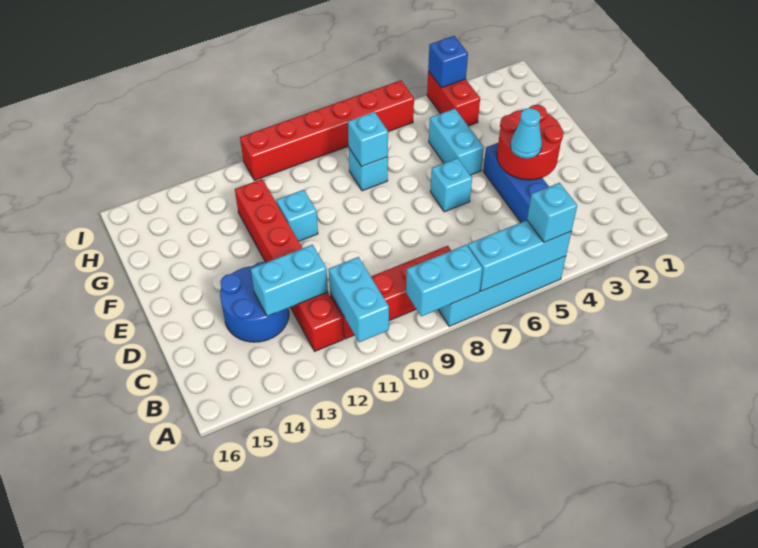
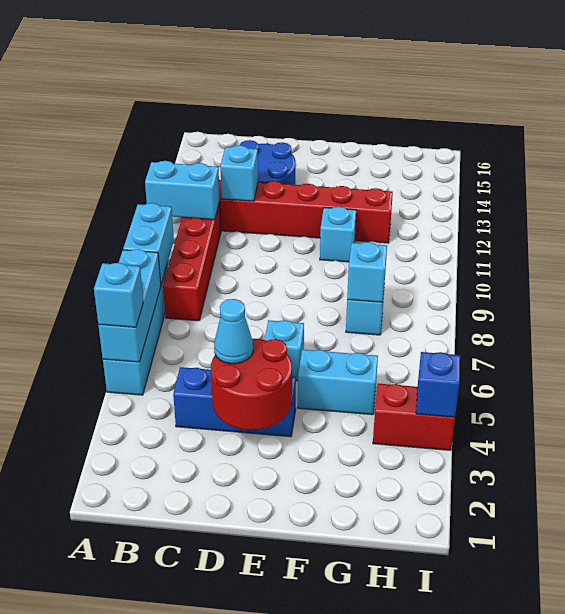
cyan brick C12:C13 level 2 -> cyan brick C12 level 2
red brick I6:I11 level 1 -> none

